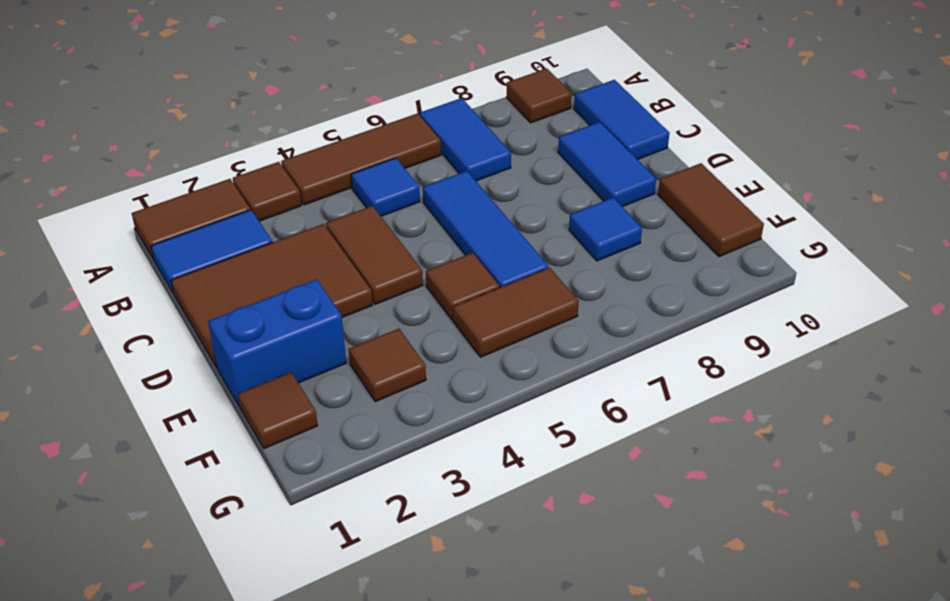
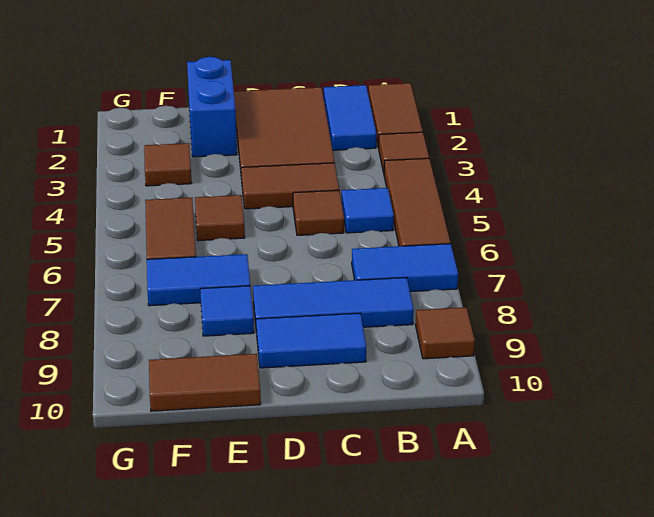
blue tile B10:C10 level 1 -> blue tile E7:F7 level 1
blue tile C6:E6 level 1 -> blue tile B8:D8 level 1
brown tile F1 level 1 -> brown tile C5 level 1

